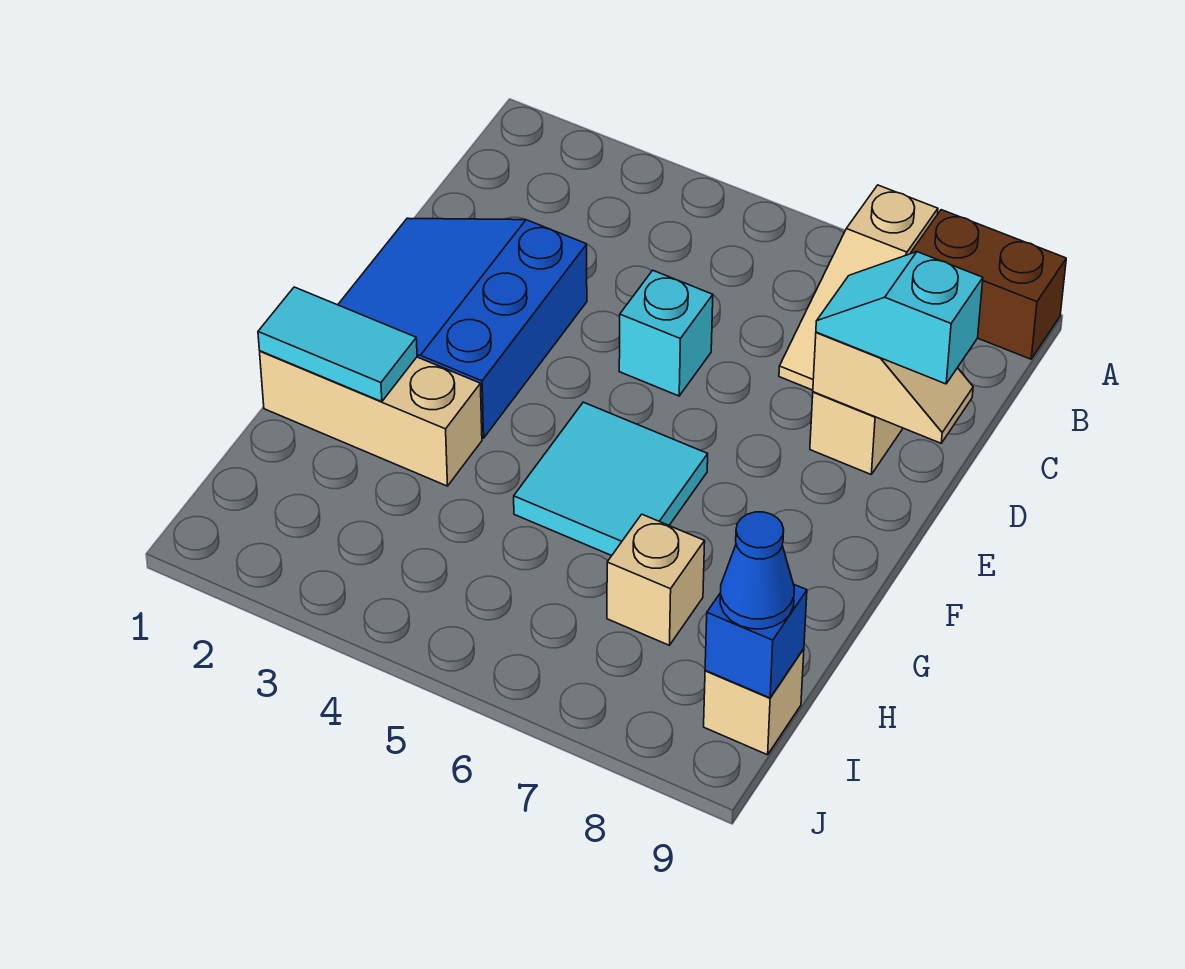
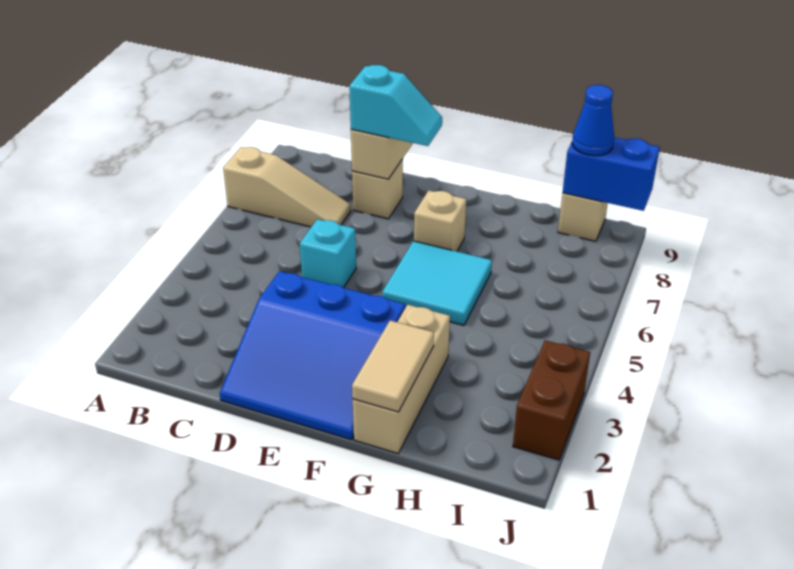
brown brick A8:A9 level 1 -> brown brick J2:J3 level 1
cyan slope D8:D9 level 3 top 9 -> cyan slope D8:E8 level 3 top D
cyan tile G1:G2 level 2 -> tan tile G1:G2 level 2
tan brick H7 level 1 -> tan brick F7 level 1
blue brick I9 level 2 -> blue brick I9:J9 level 2

